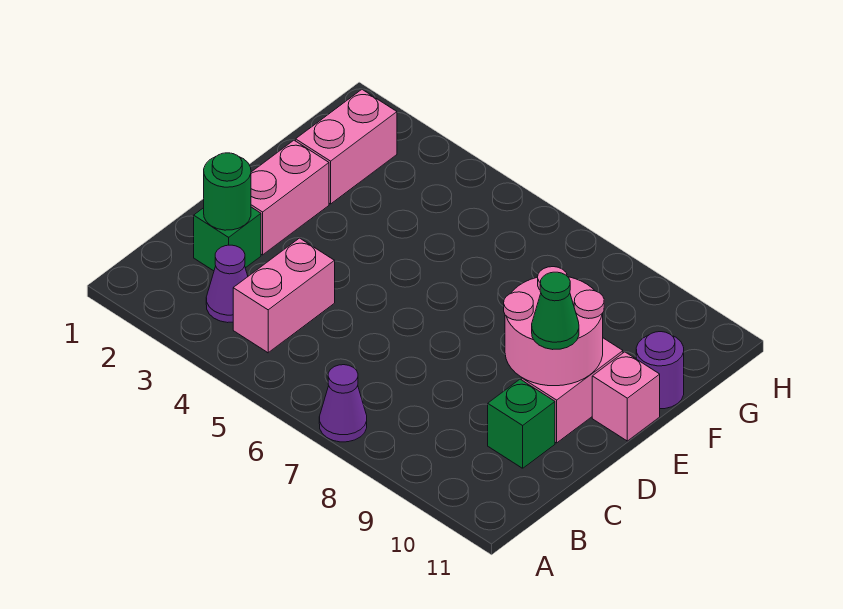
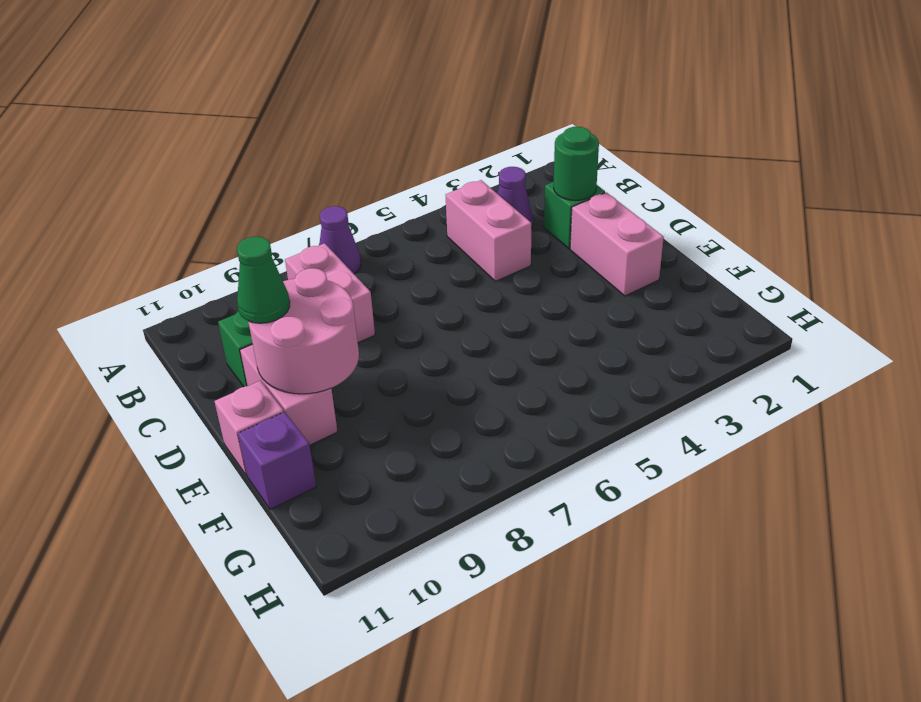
pink brick F2:G2 level 1 -> pink brick B8:C8 level 1
purple round brick F11 level 1 -> purple brick F11 level 1

